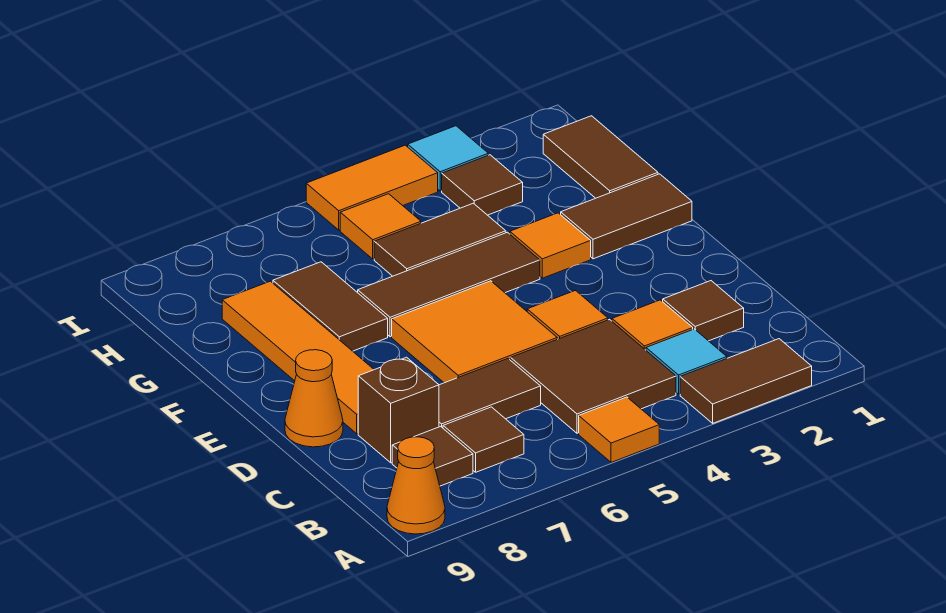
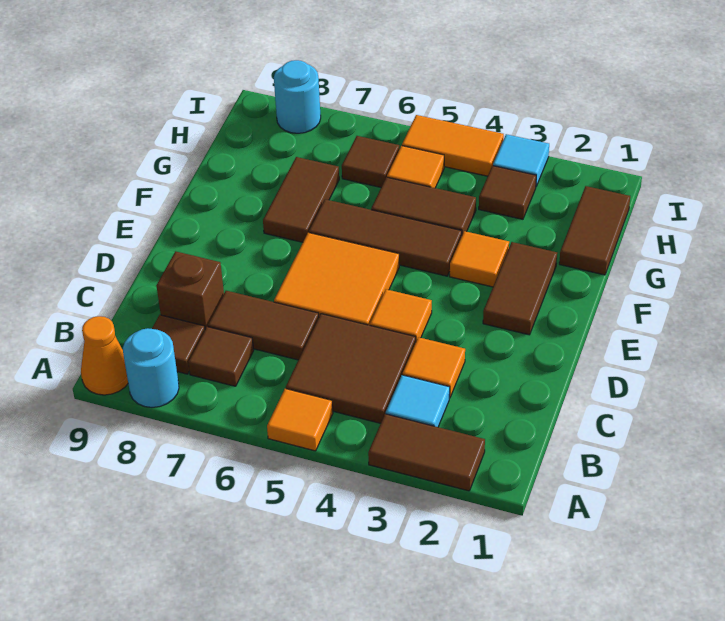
none -> cyan round brick A8 level 1
brown tile C2 level 1 -> brown tile H6 level 1
orange tile D8:G8 level 1 -> none
orange cone D9 level 1 -> none
brown tile F1:F2 level 1 -> brown tile E2:F2 level 1
none -> cyan round brick I8 level 1

